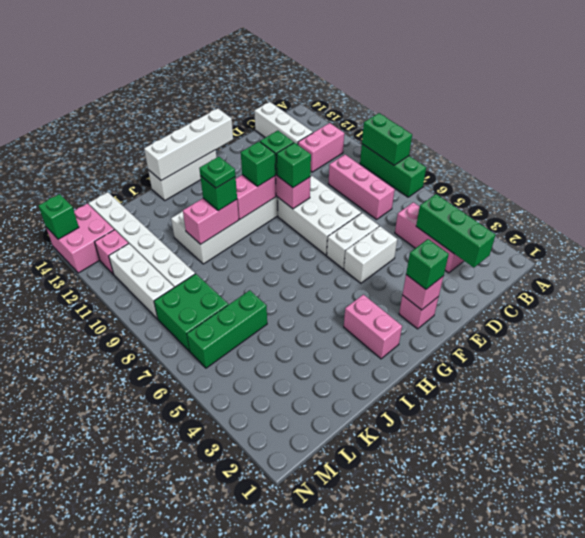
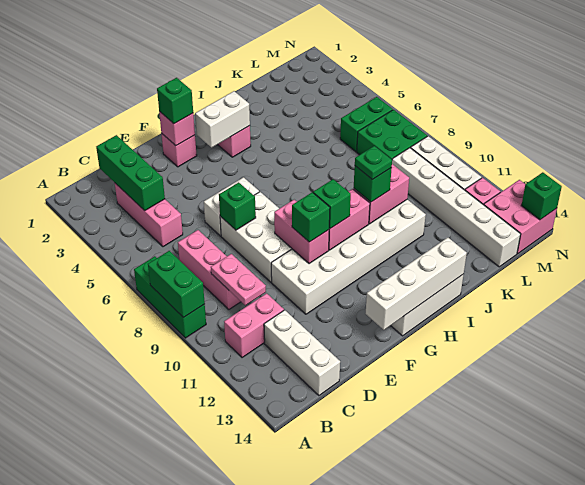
none -> pink plate C9:C10 level 2
white brick E5:F5 level 1 -> white brick G3:H3 level 2
green brick F9 level 3 -> green brick E7 level 2
green brick K6:M6 level 1 -> green brick L6:M6 level 1

